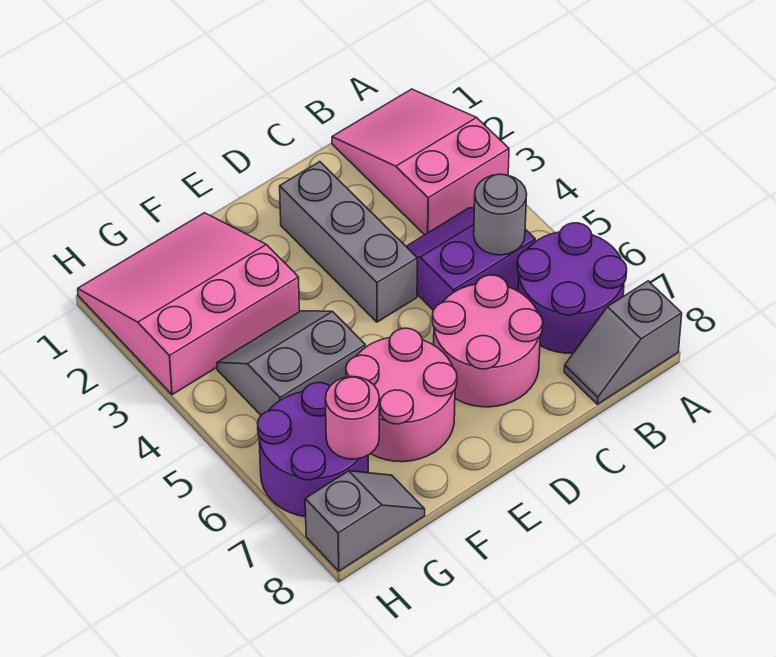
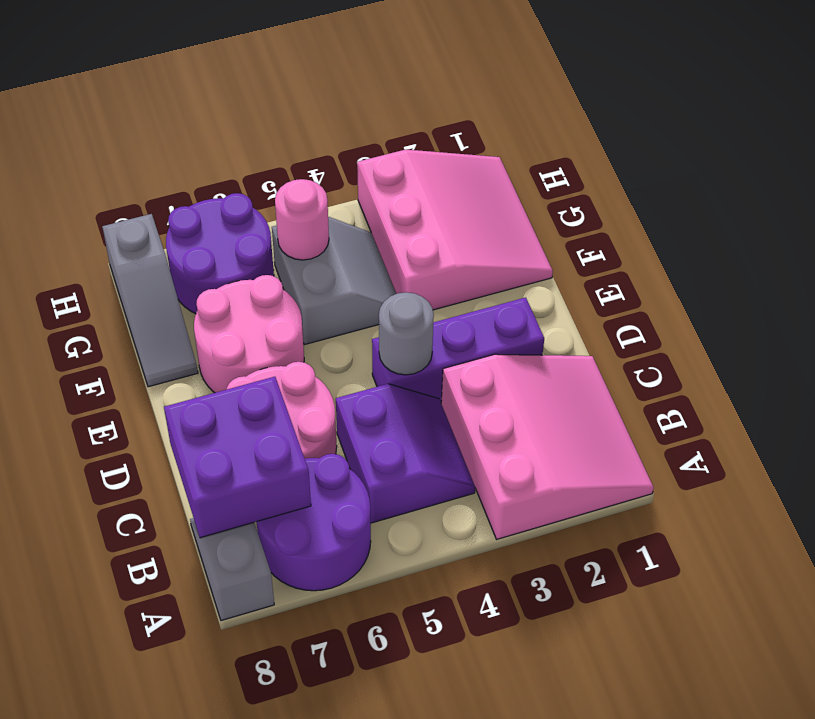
pink slope A1:B3 level 1 top 3 -> pink slope A1:C3 level 1 top 3
grey round brick B5 level 2 -> grey round brick D4 level 2
none -> purple brick B7:C8 level 2
grey brick D2:D4 level 1 -> purple brick D2:D4 level 1
pink round brick G7 level 2 -> pink round brick G5 level 2
grey slope G8:H8 level 1 top H -> grey slope F8:H8 level 1 top H

